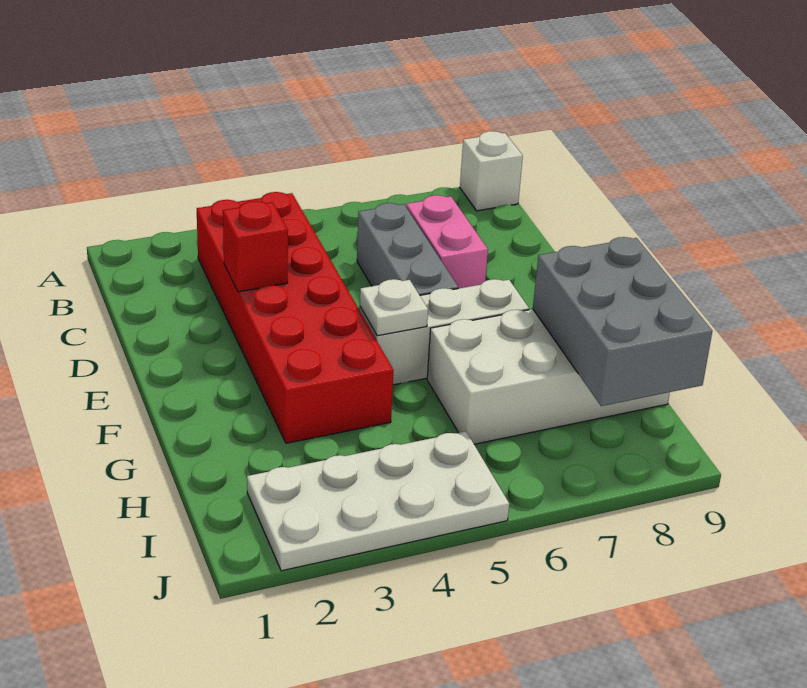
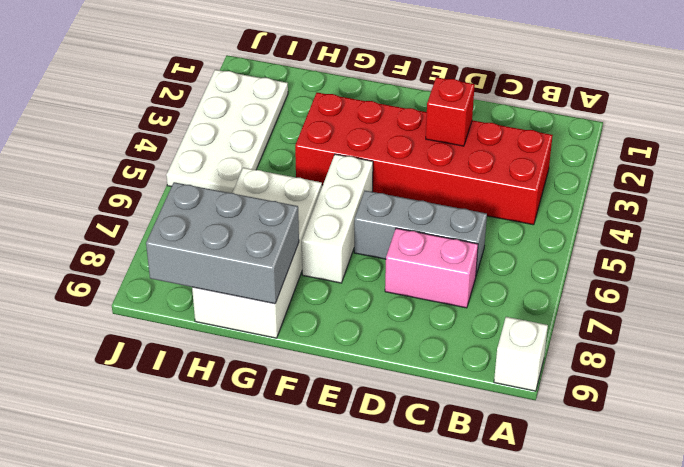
white plate F5 level 2 -> none

